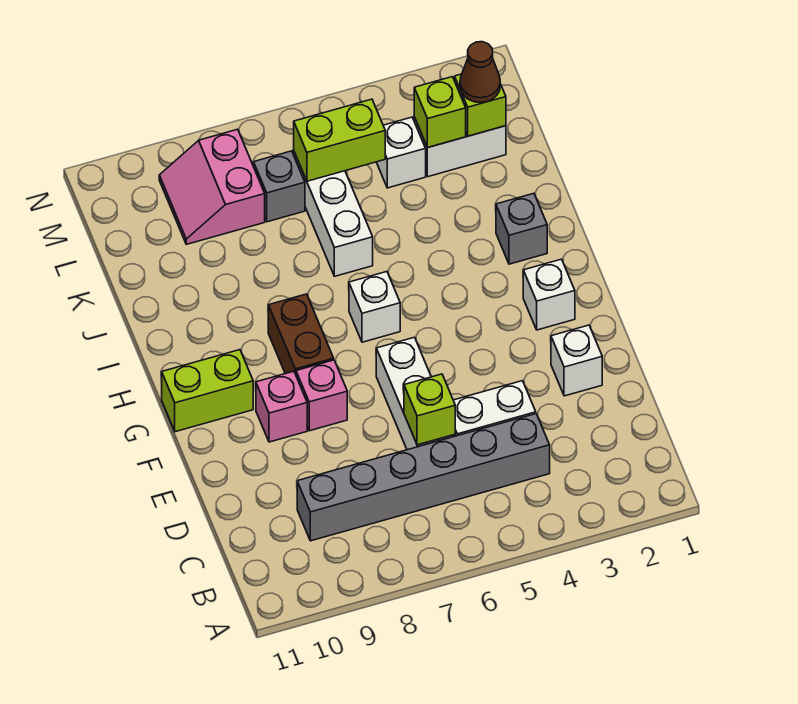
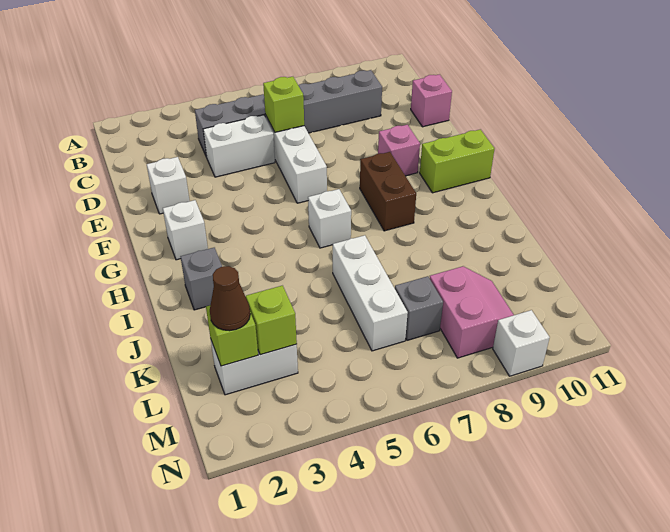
pink brick F8 level 1 -> pink brick D11 level 1
white brick L4 level 1 -> white brick N9 level 1
lime brick L5:L6 level 2 -> none

